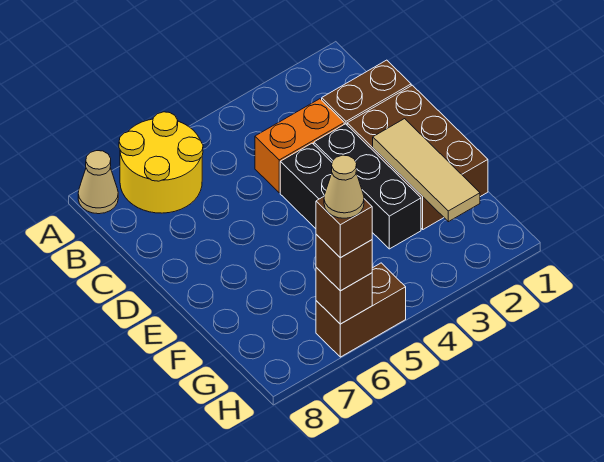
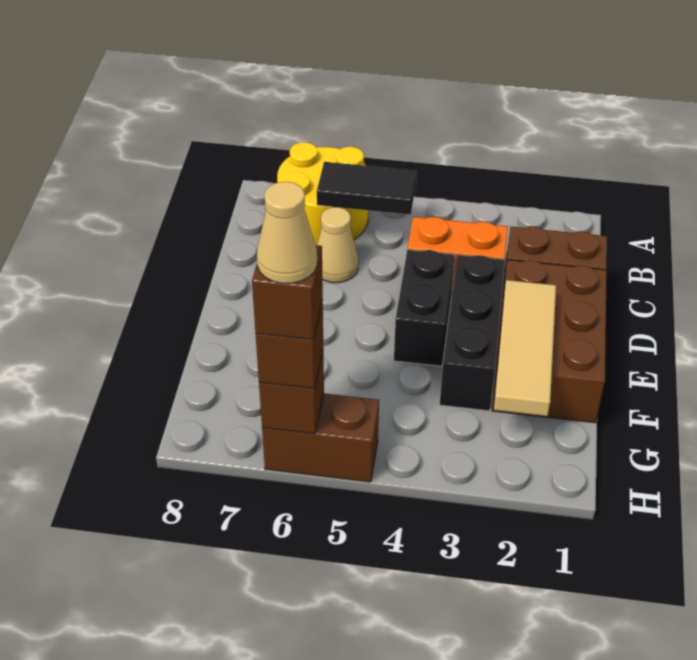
tan cone A8 level 1 -> tan cone C6 level 1
none -> black tile B5:B6 level 2

